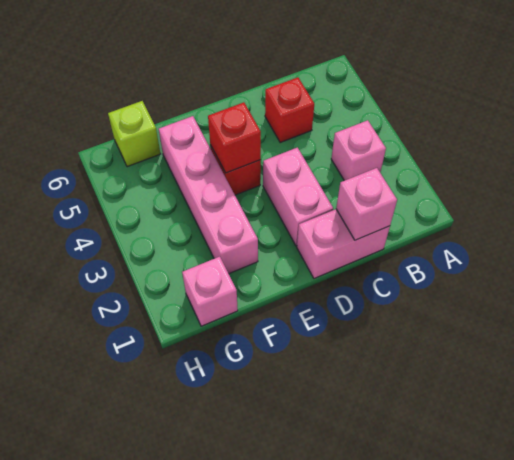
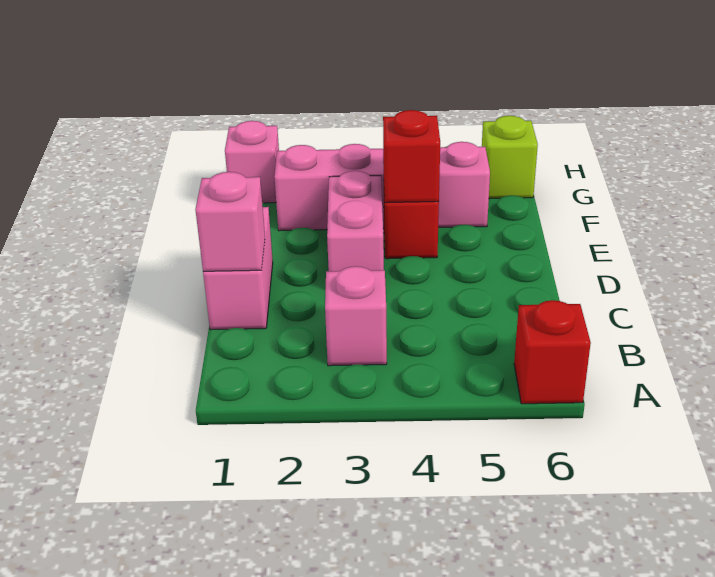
red brick C5 level 1 -> red brick A6 level 1
pink brick D2:D3 level 1 -> pink brick D3:E3 level 1

